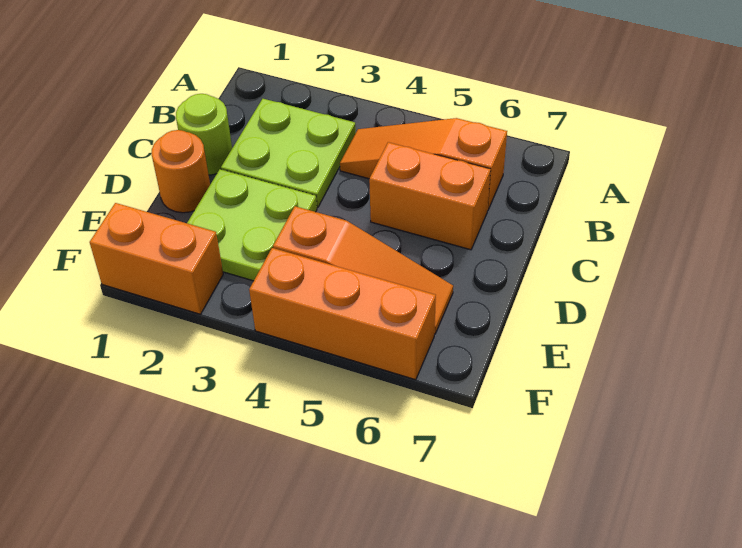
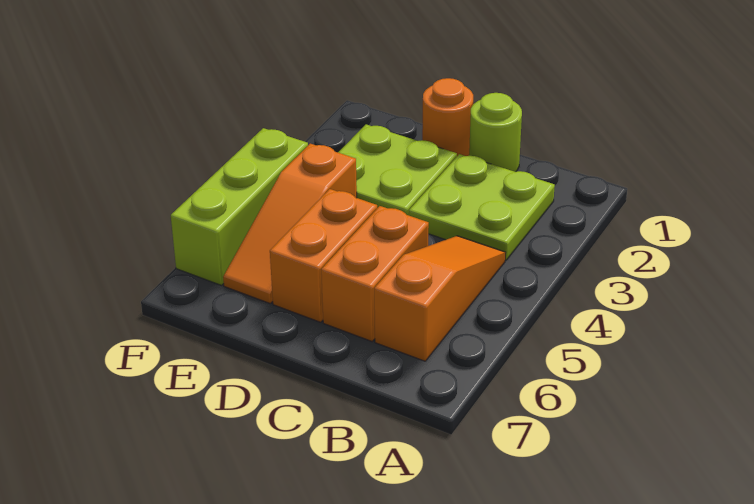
orange brick F1:F2 level 1 -> orange brick D5:D6 level 1
orange brick F4:F6 level 1 -> lime brick F4:F6 level 1

